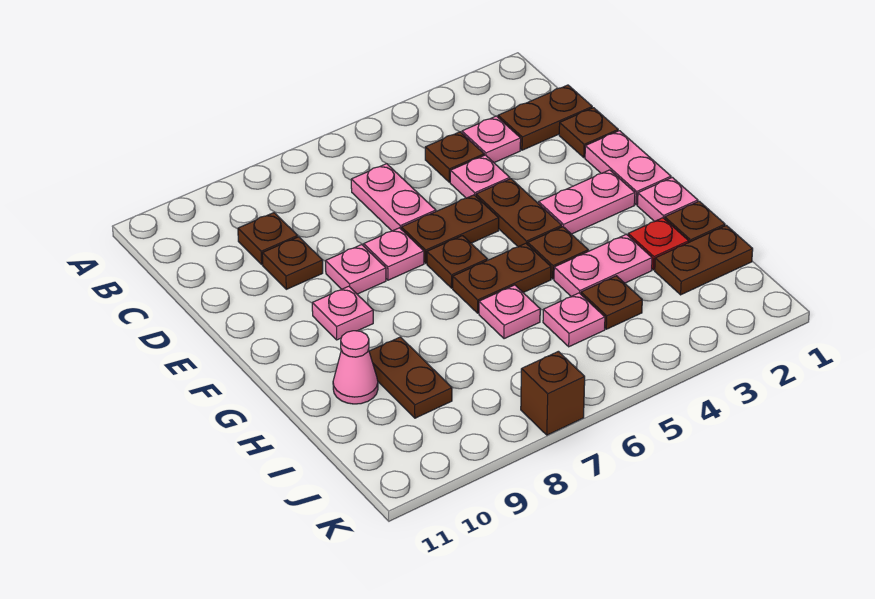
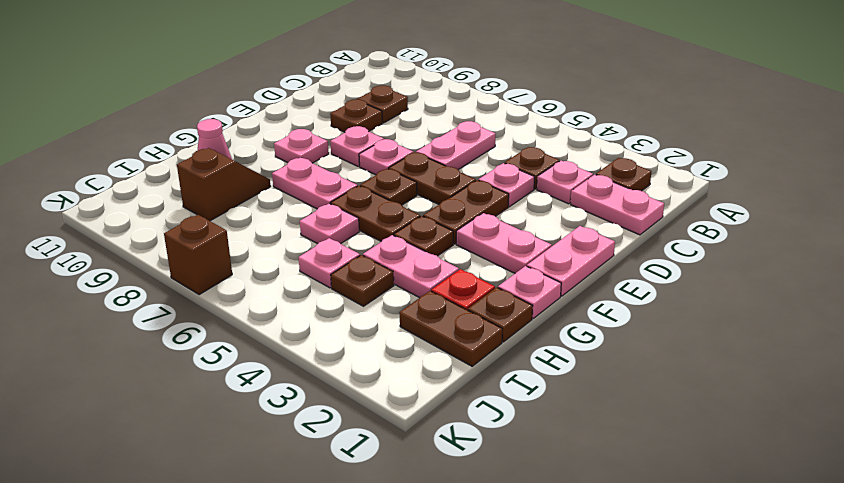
brown plate C1:C2 level 1 -> pink plate C1:C2 level 1
brown plate D1 level 1 -> brown plate B2 level 1
none -> pink plate G7:G8 level 1
brown plate H9:I9 level 1 -> brown slope H9:I9 level 1 top I

